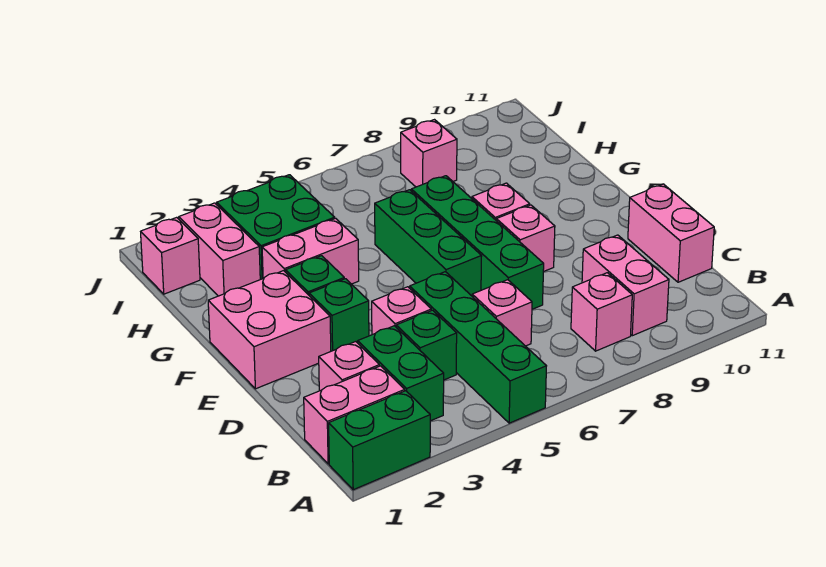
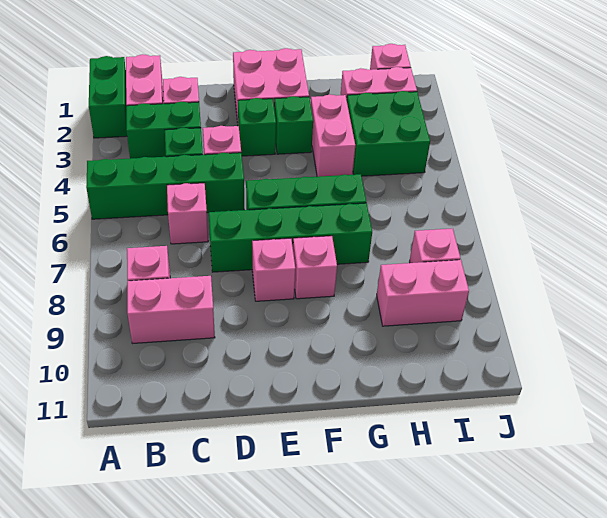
pink brick C11:D11 level 1 -> pink brick H9:I9 level 1

